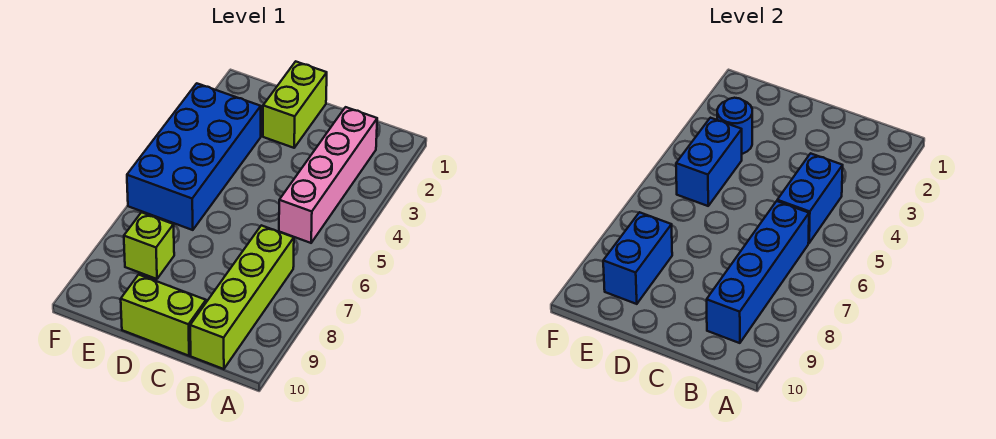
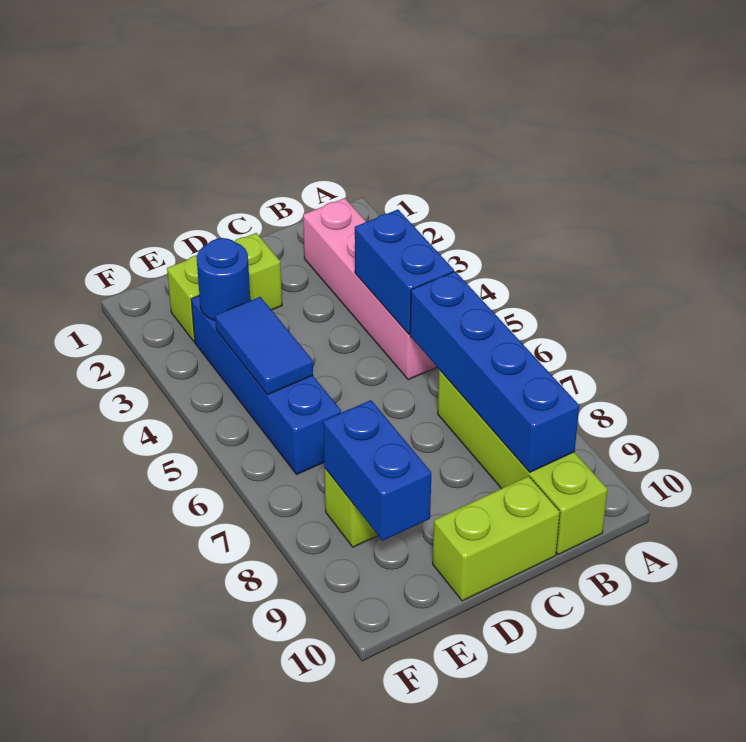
lime brick D1:D2 level 1 -> lime brick D2:E2 level 1
blue brick E3:F6 level 1 -> blue brick E3:E6 level 1
blue brick E4:E5 level 2 -> blue tile E4:E5 level 2

